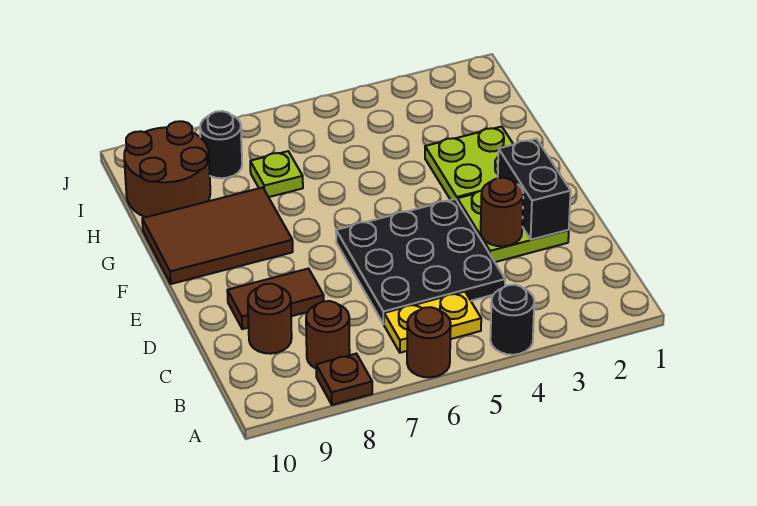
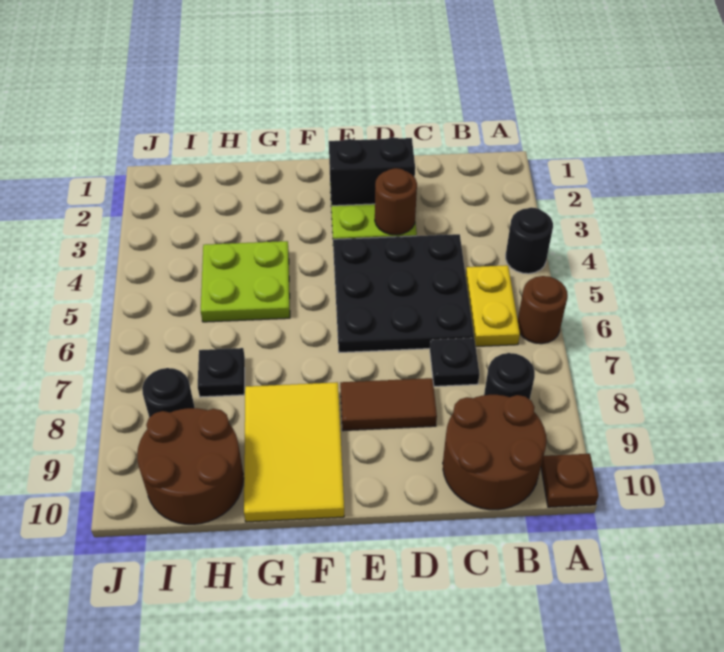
brown plate A8 level 1 -> brown plate A10 level 1
brown round brick B8 level 1 -> black round brick B8 level 1
none -> black plate C7 level 1
brown round brick C9 level 1 -> brown round brick B9:C10 level 1
brown tile D8:D9 level 1 -> brown tile D8:E8 level 1
lime plate F2:G3 level 1 -> lime plate G4:H5 level 1
brown tile F8:G10 level 1 -> yellow tile F8:G10 level 1
lime plate H7 level 1 -> black plate H7 level 1

